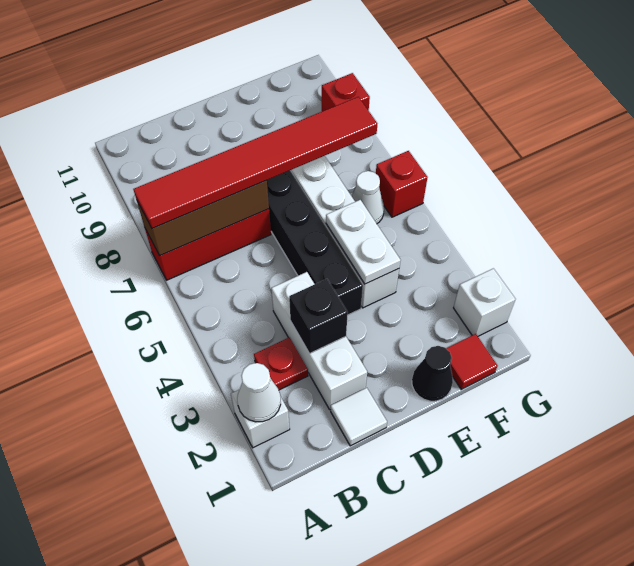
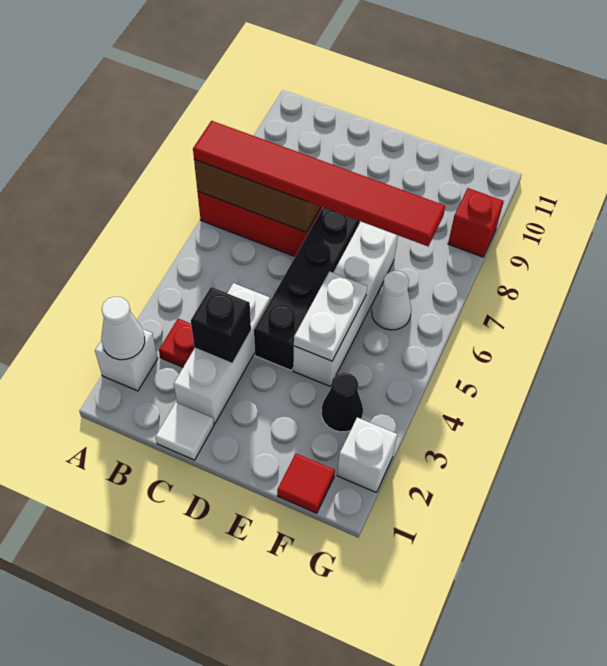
black cone E1 level 1 -> black cone F3 level 1
red brick G6 level 1 -> none

